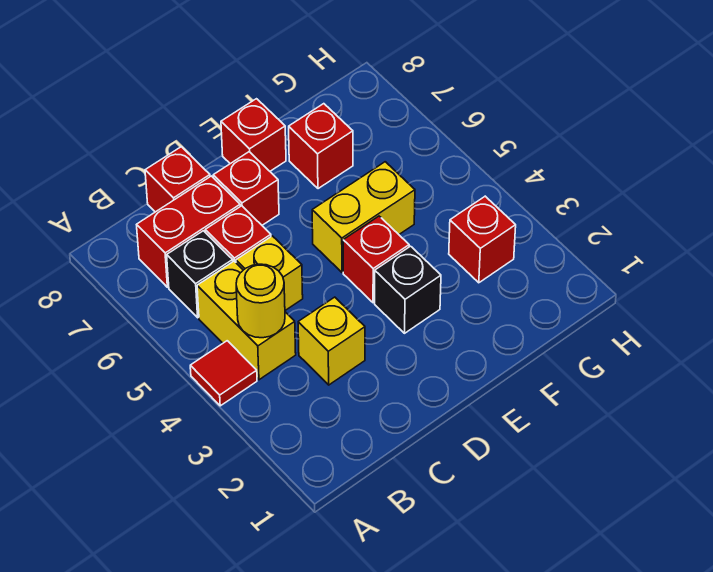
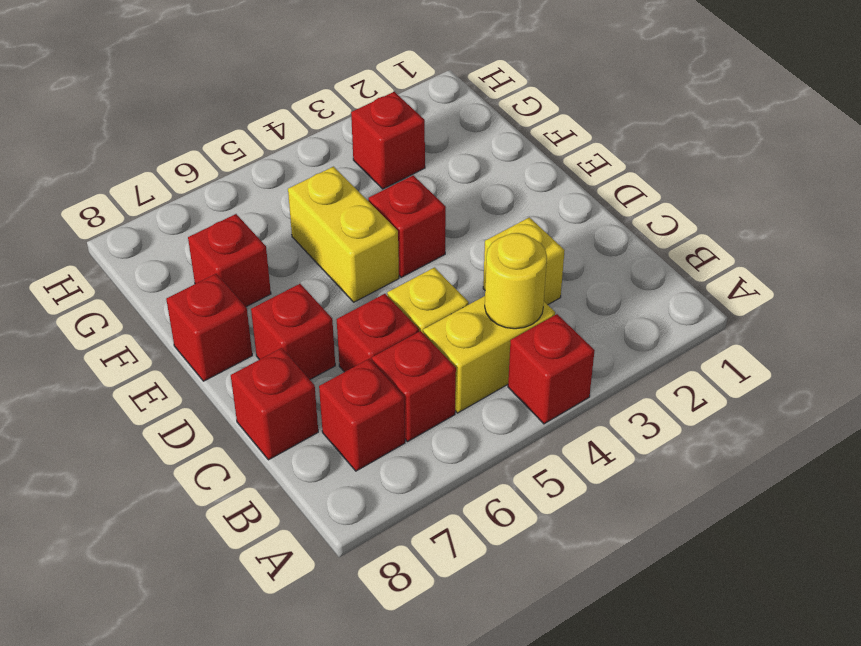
red tile A4 level 1 -> red brick A4 level 1
black brick B6 level 1 -> red brick B6 level 1
red brick B7:C7 level 1 -> red brick B7 level 1
black brick E3 level 1 -> none

